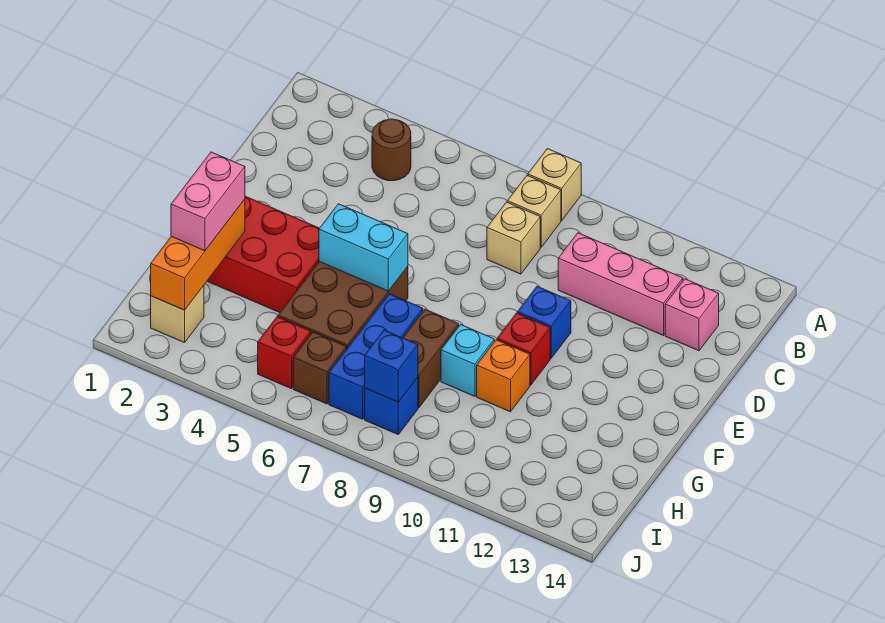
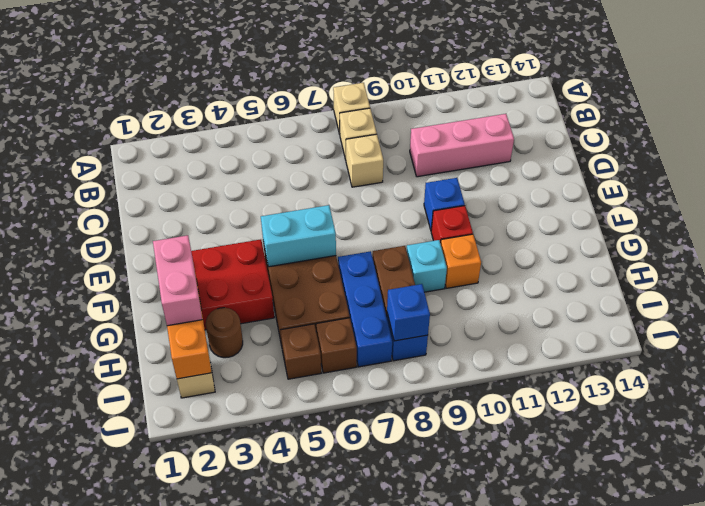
brown round brick B4 level 1 -> brown round brick H3 level 1
pink brick C13 level 1 -> none
red brick I5 level 1 -> brown brick I5 level 1

